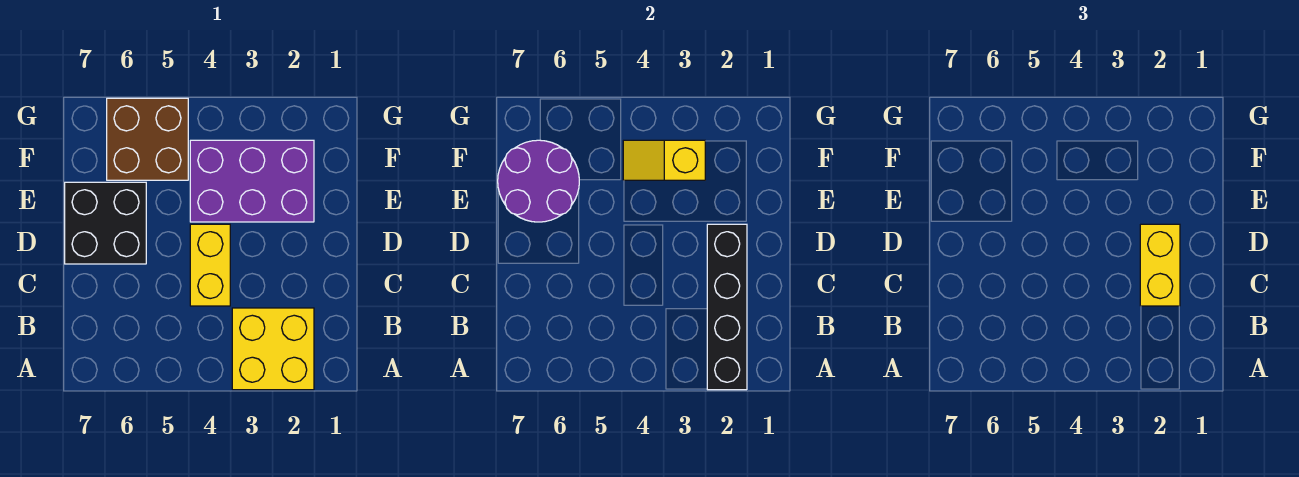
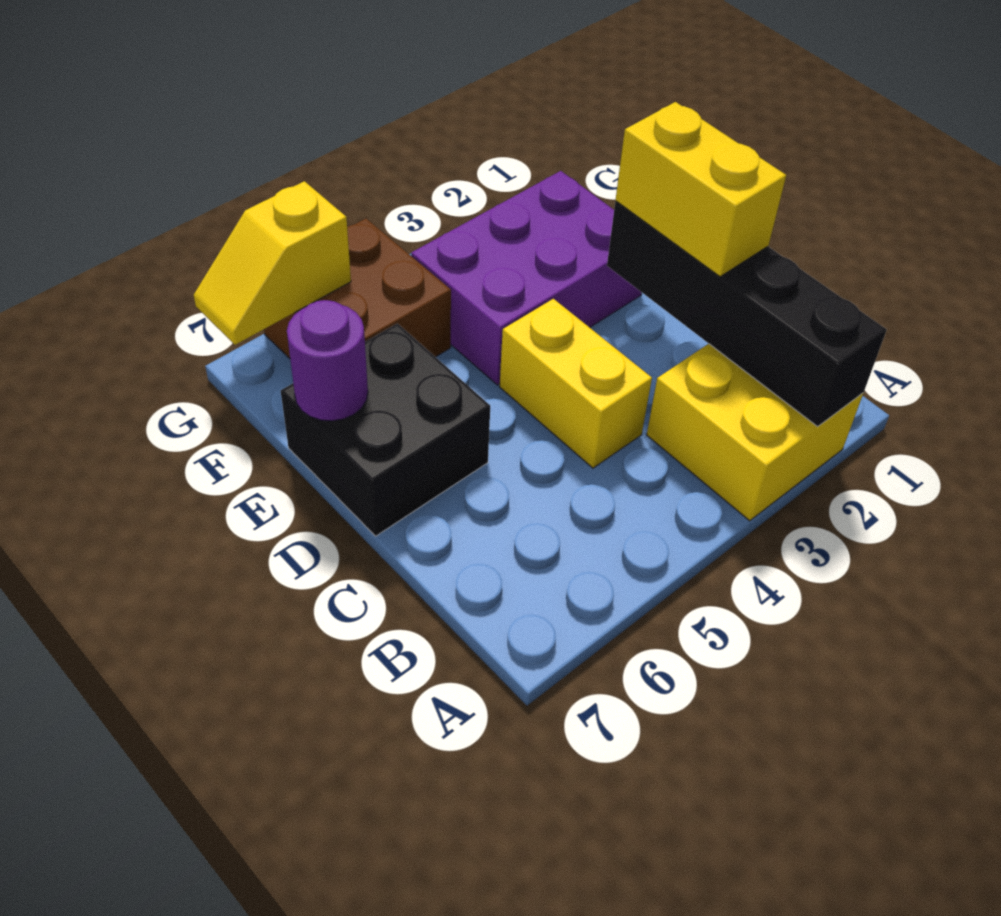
purple round brick E6:F7 level 2 -> purple round brick E7 level 2
yellow slope F3:F4 level 2 top 3 -> yellow slope G6:G7 level 2 top 6

